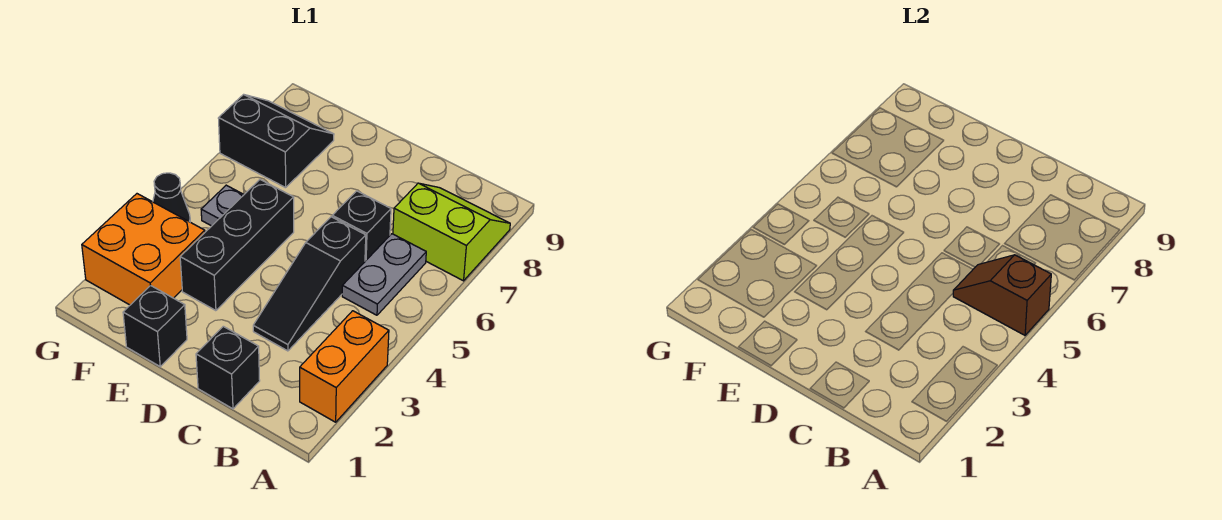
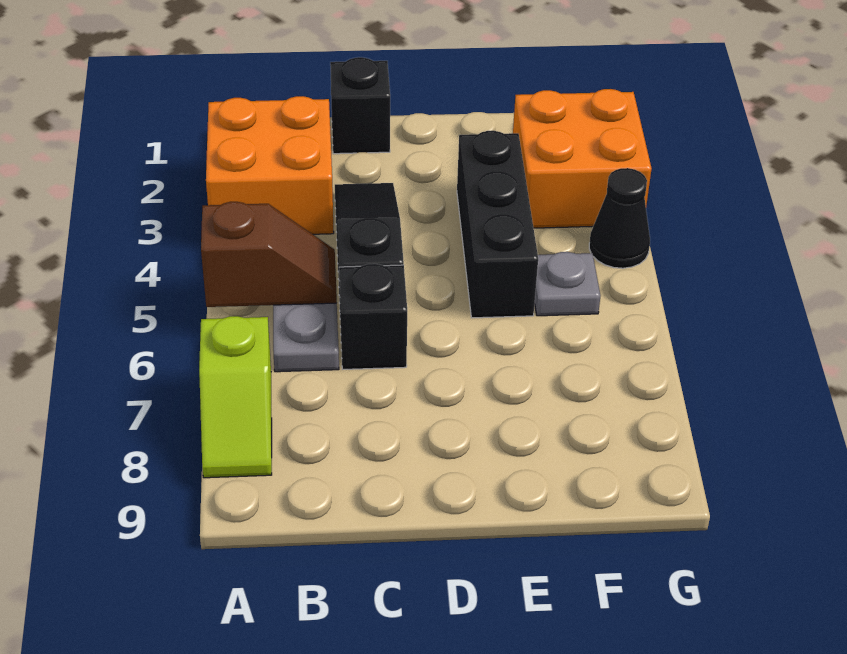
orange brick A2:A3 level 1 -> orange brick A2:B3 level 1
lime slope A7:B8 level 1 top 7 -> lime slope A7:A8 level 1 top 7
black brick E1 level 1 -> none
black slope F7:G8 level 1 top 7 -> none

